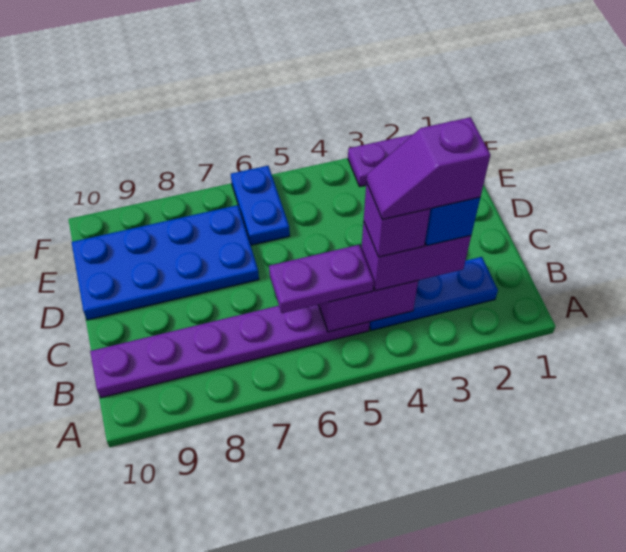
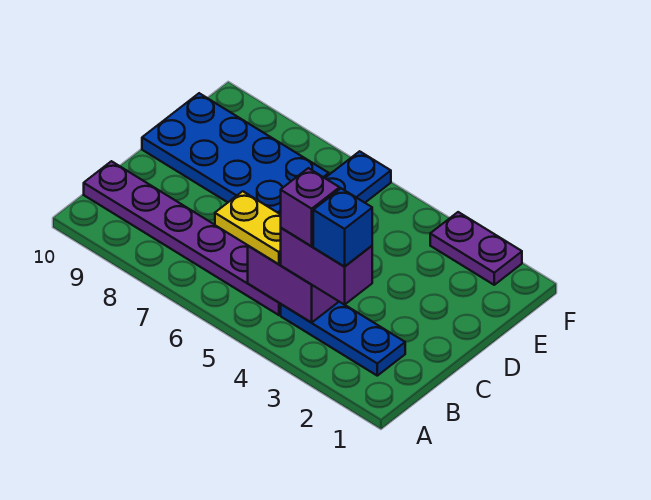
purple slope B3:B4 level 5 top 3 -> none
purple plate B5:B6 level 3 -> yellow plate B5:B6 level 3

